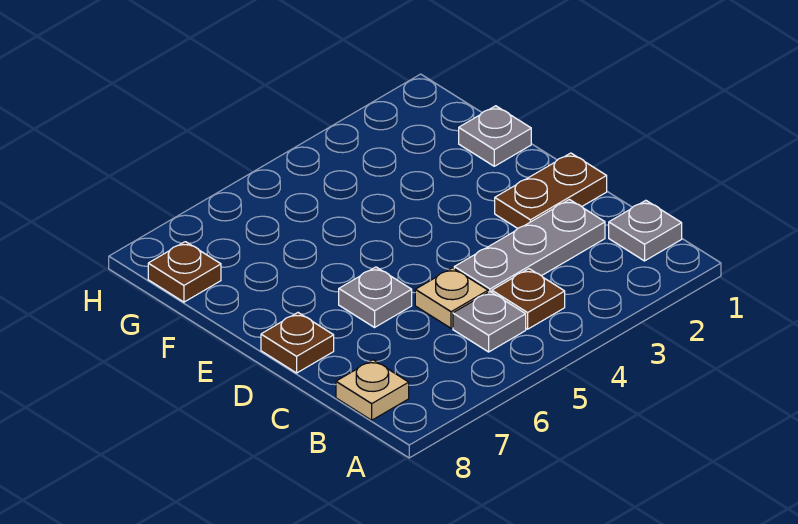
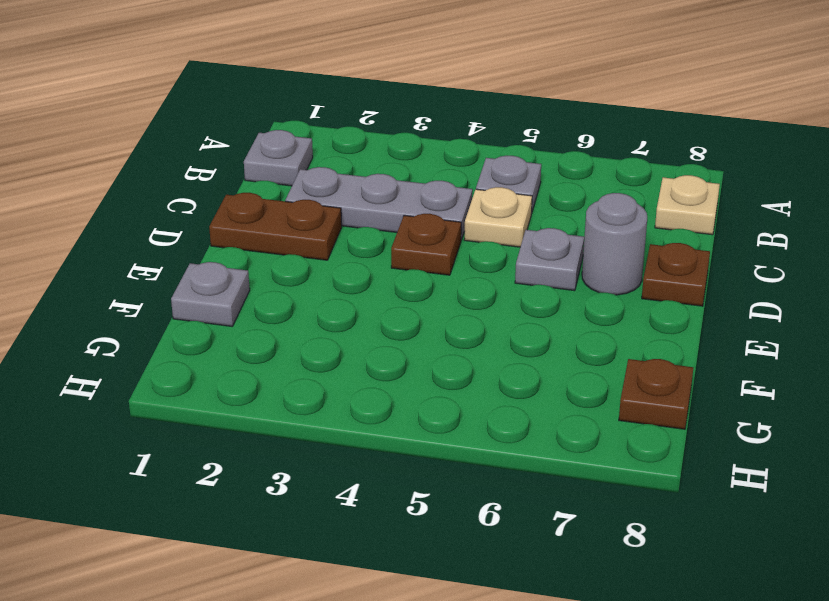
brown plate B4 level 1 -> brown plate D4 level 1
none -> grey round brick D7 level 1

